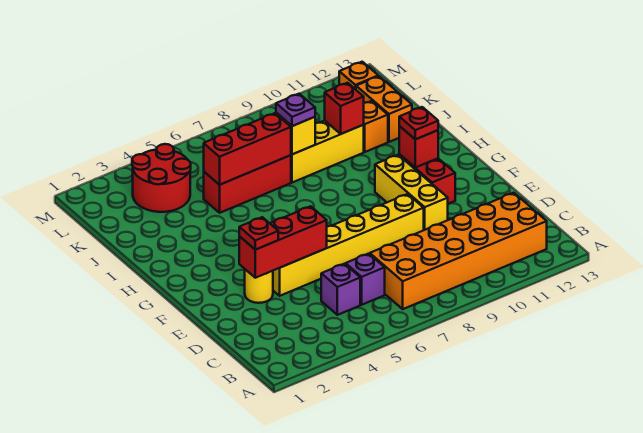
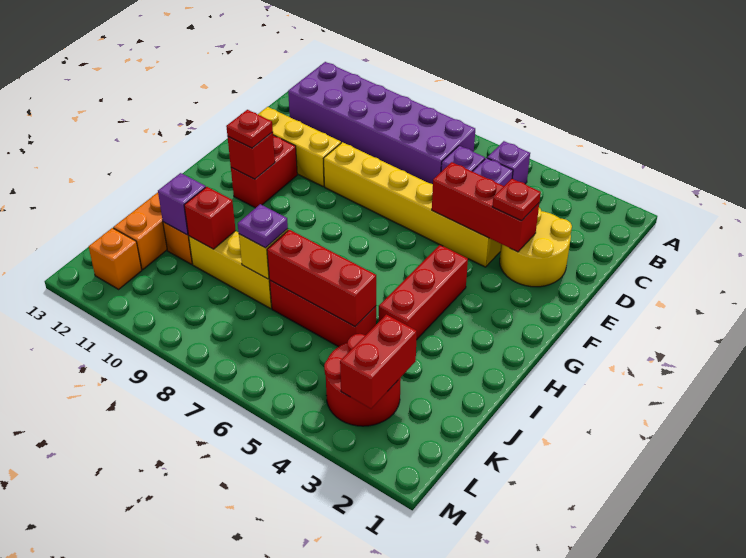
none -> purple brick B5 level 1
orange brick B7:C12 level 1 -> purple brick B7:C12 level 1
yellow round brick E3 level 1 -> yellow round brick D2:E3 level 1
yellow brick E10:G10 level 1 -> yellow brick E10:E12 level 1
none -> red brick G4:I4 level 1
none -> purple brick J11 level 2
none -> red brick K3:L3 level 2

